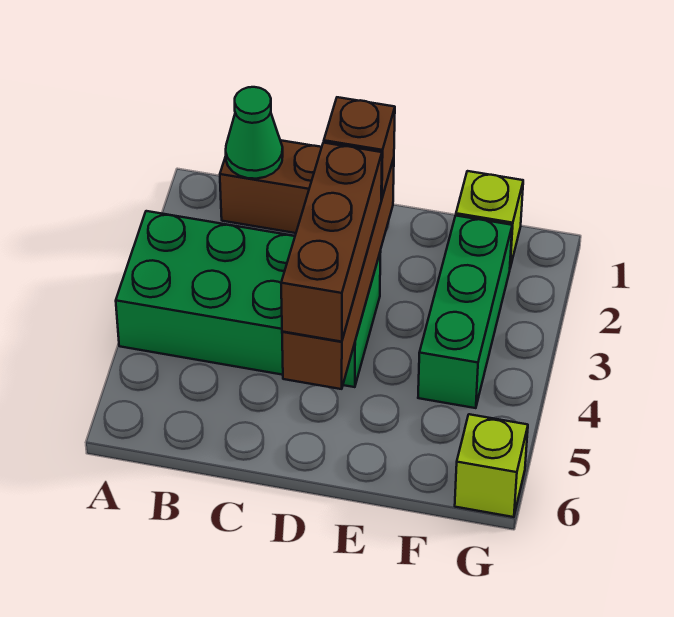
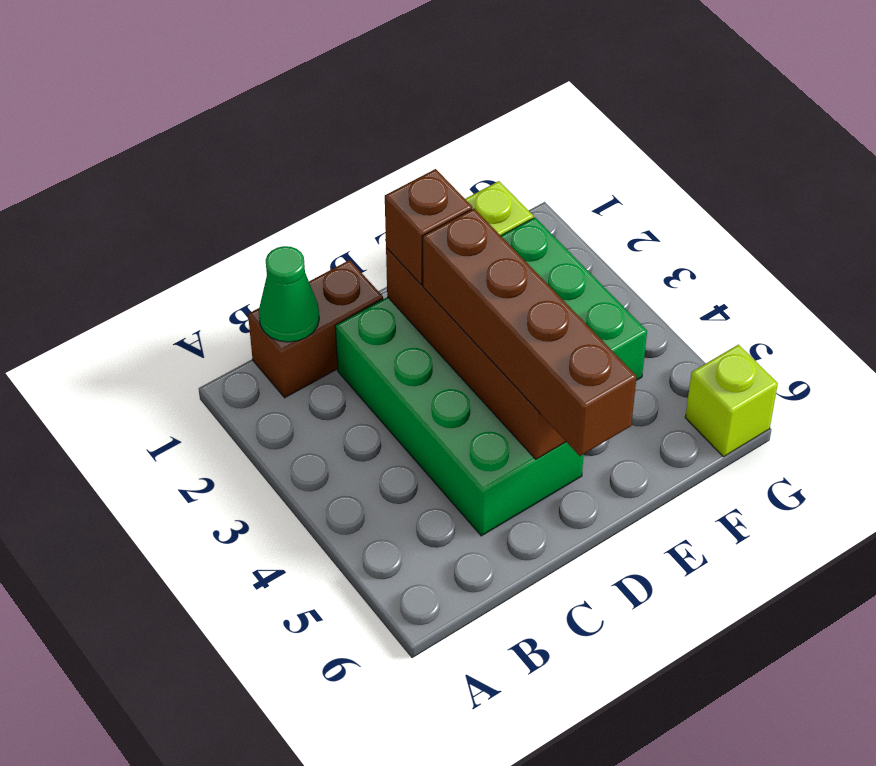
green brick A3:D4 level 1 -> green brick C2:D5 level 1
brown brick D3:D5 level 3 -> brown brick D3:D6 level 3

